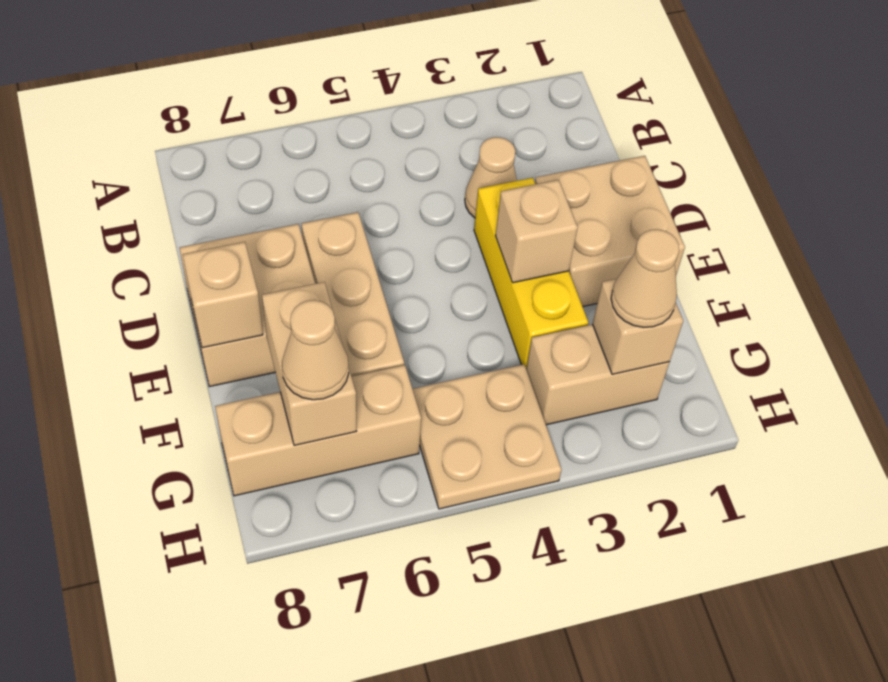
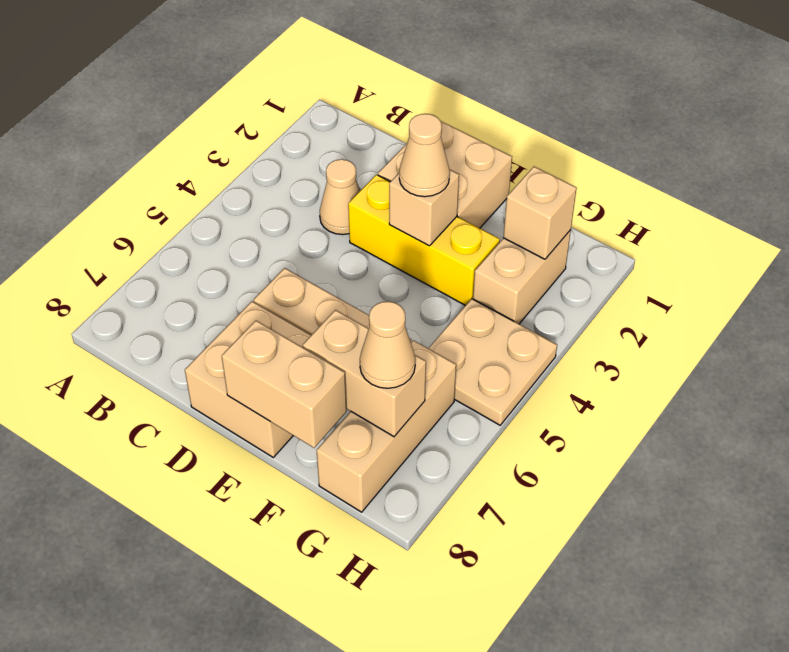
tan brick E8 level 2 -> tan brick E8:F8 level 2
tan cone G2 level 3 -> tan cone E3 level 3

